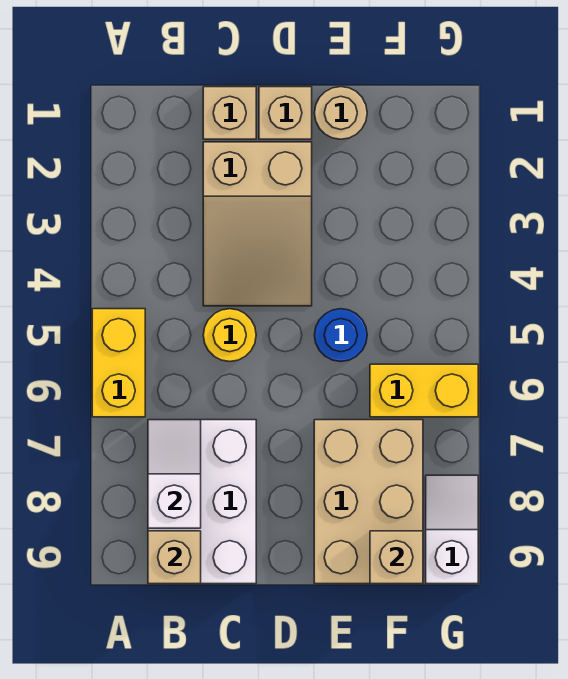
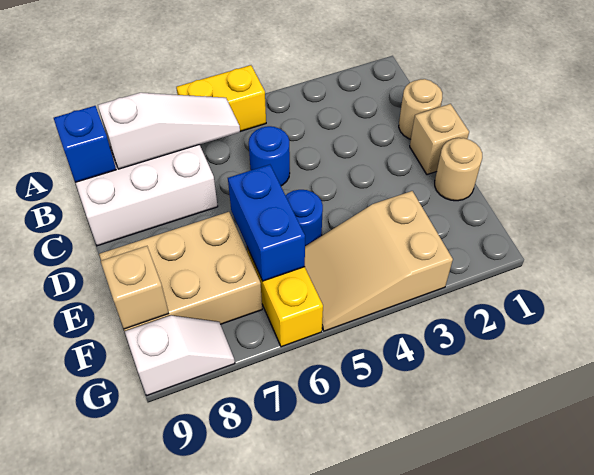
white slope B7:B8 level 2 top 8 -> white slope B6:B8 level 2 top 8
tan brick B9 level 2 -> blue brick B9 level 2
tan brick C1 level 1 -> tan round brick C1 level 1
tan slope C2:D4 level 1 top 2 -> tan slope F3:G5 level 1 top 3
yellow round brick C5 level 1 -> blue round brick C5 level 1
none -> blue brick E6:F6 level 2

